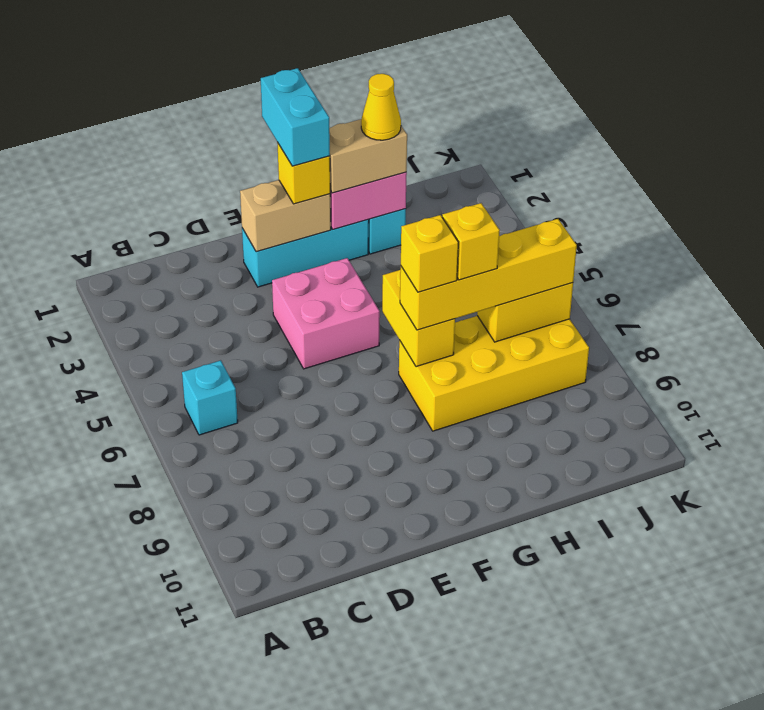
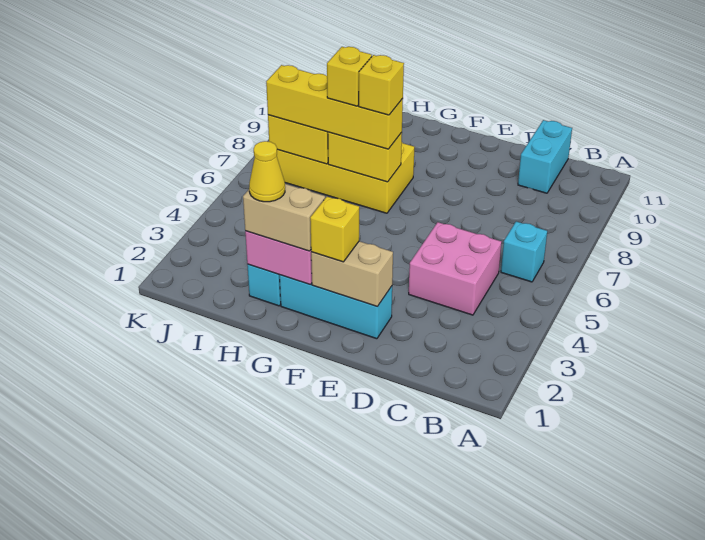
pink brick E4:F5 level 1 -> pink brick C4:D5 level 1
cyan brick F1:F2 level 4 -> cyan brick C10:C11 level 1
yellow brick G6:G7 level 2 -> yellow brick G7:H7 level 2

